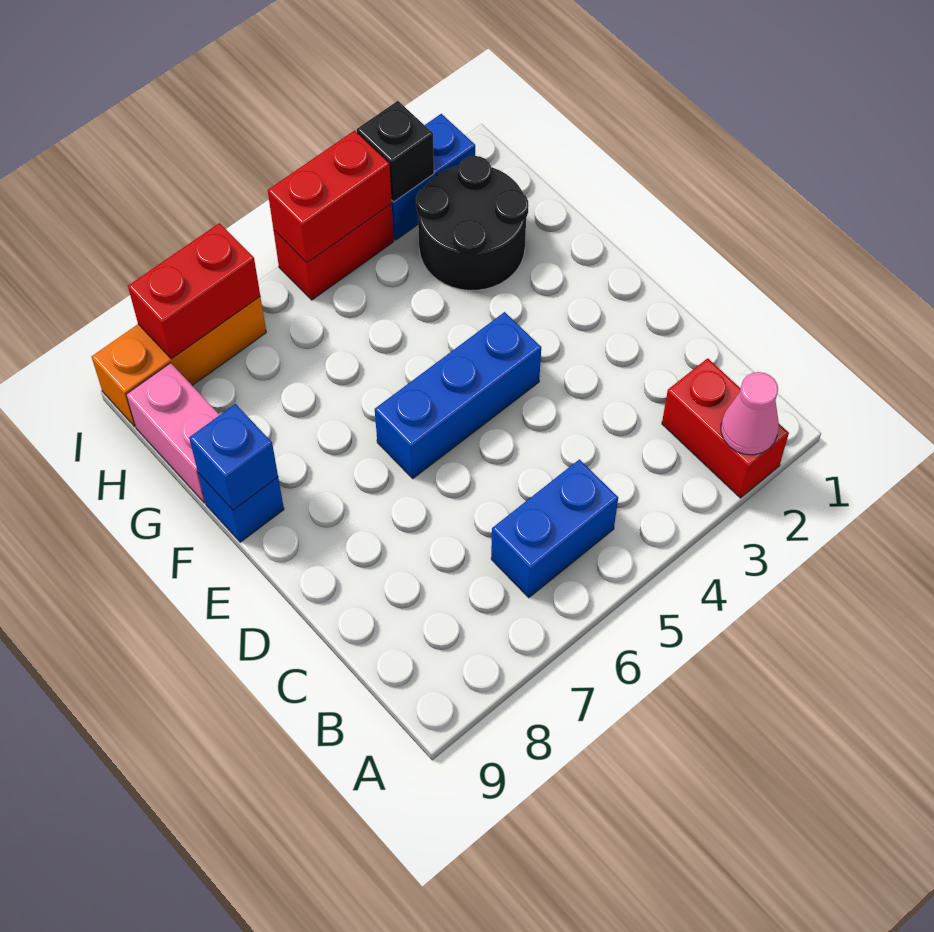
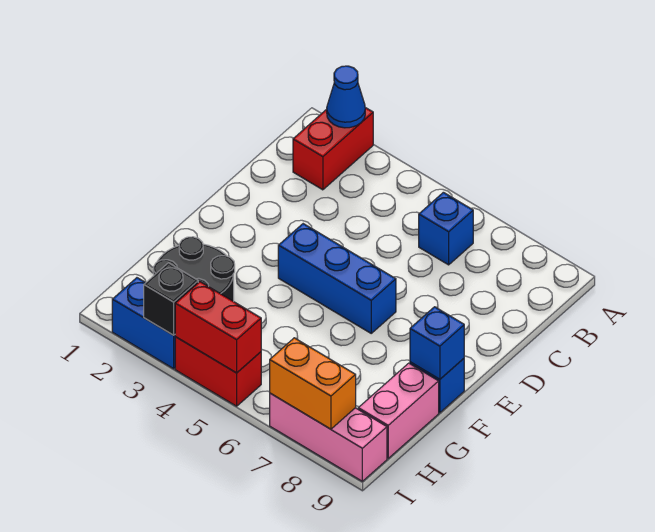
pink cone A2 level 2 -> blue cone A2 level 2
blue brick B5:B6 level 1 -> blue brick B6 level 1
orange brick I7:I9 level 1 -> pink brick I7:I9 level 1
red brick I7:I8 level 2 -> orange brick I7:I8 level 2

